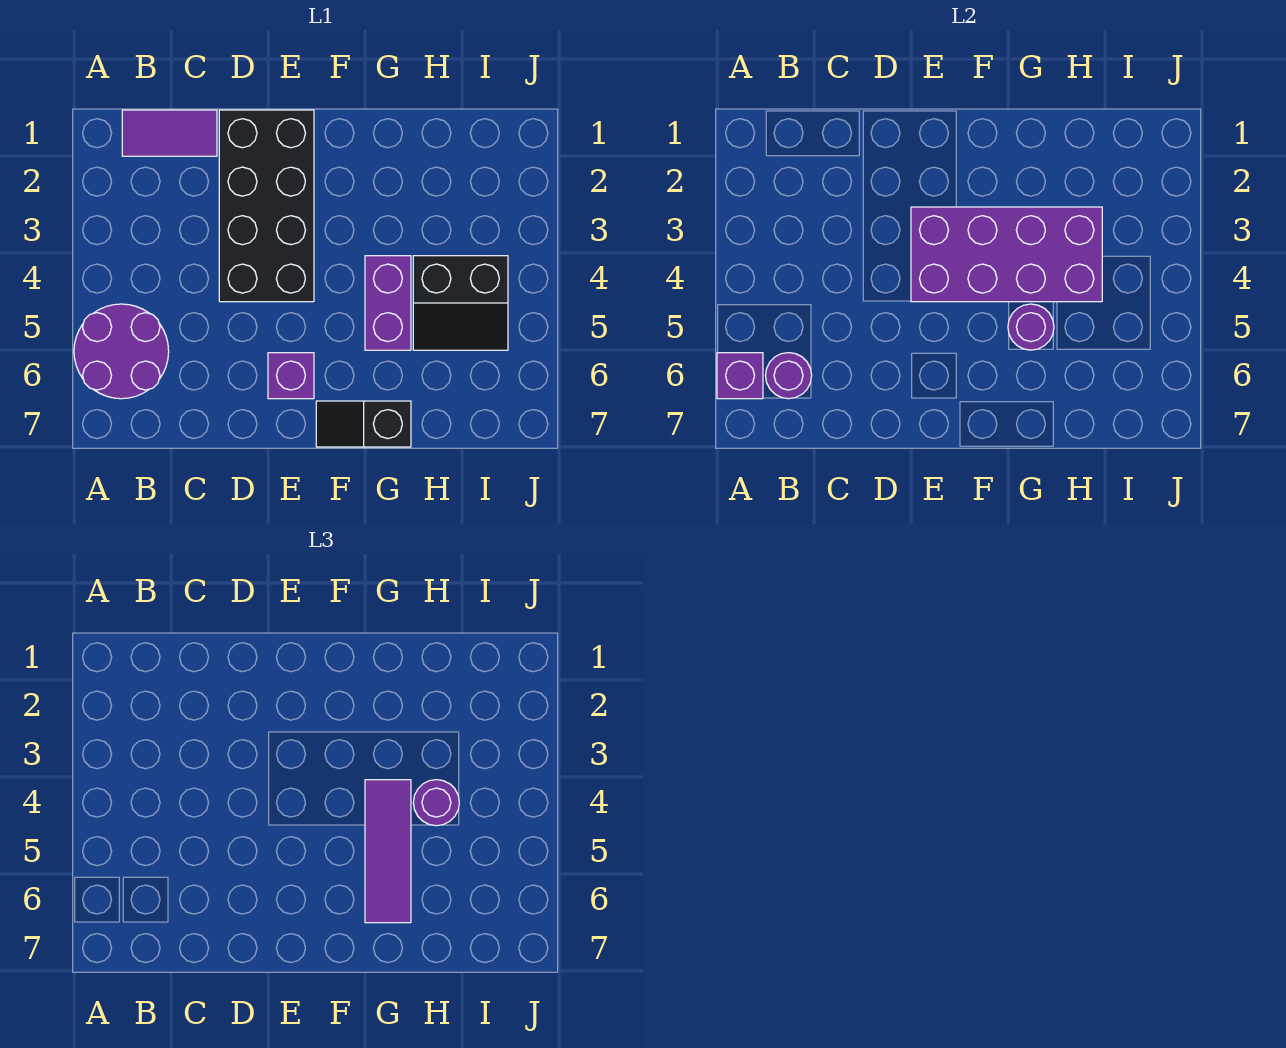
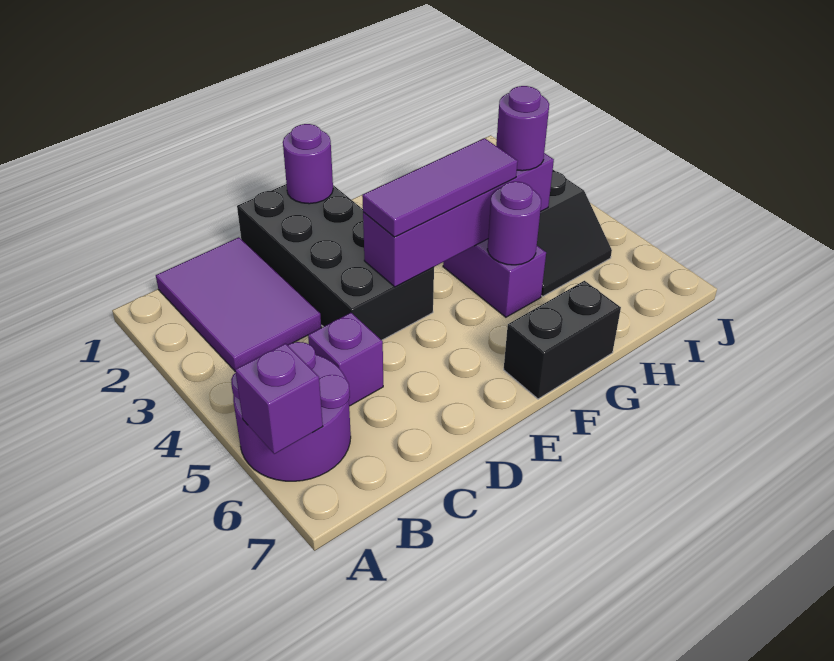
purple tile B1:C1 level 1 -> purple tile B1:C3 level 1
purple round brick B6 level 2 -> purple round brick E1 level 2
purple brick E3:H4 level 2 -> purple brick E4:H4 level 2
purple brick E6 level 1 -> purple brick C5 level 1
black slope F7:G7 level 1 top G -> black brick F7:G7 level 1
purple tile G4:G6 level 3 -> purple tile E4:G4 level 3

